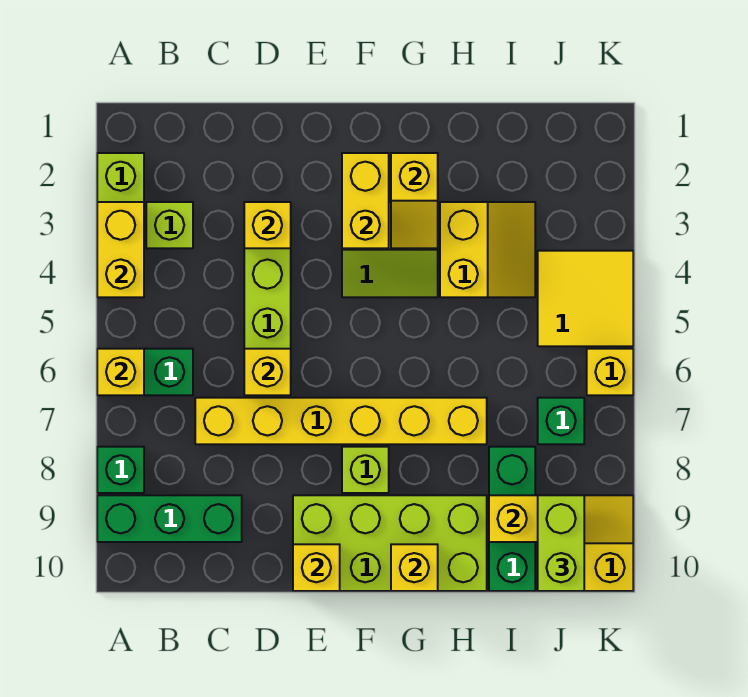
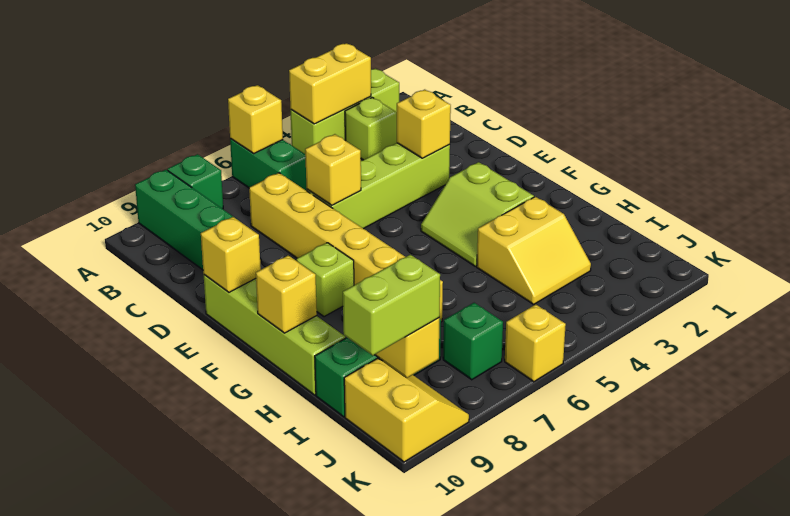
lime brick E9:H10 level 1 -> lime brick E10:H10 level 1
yellow brick F2:F3 level 2 -> none
yellow slope G2:G3 level 2 top 2 -> none
yellow tile J4:K5 level 1 -> none

